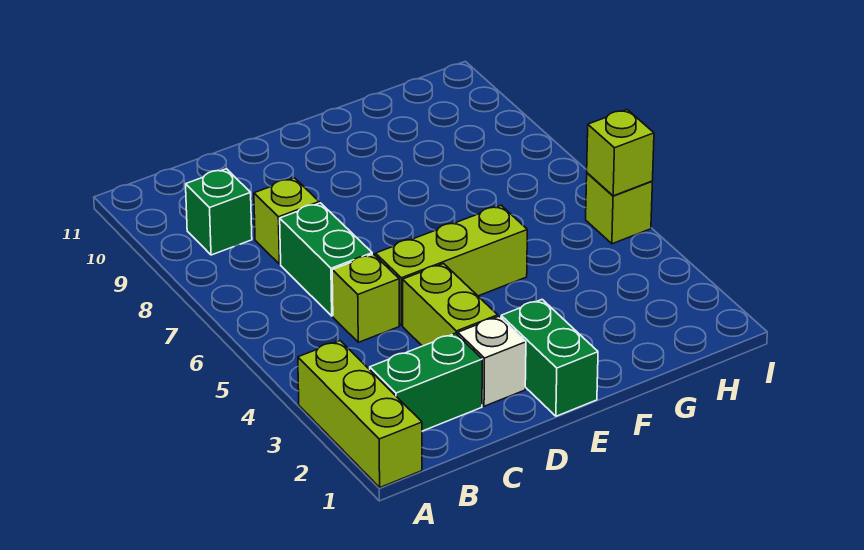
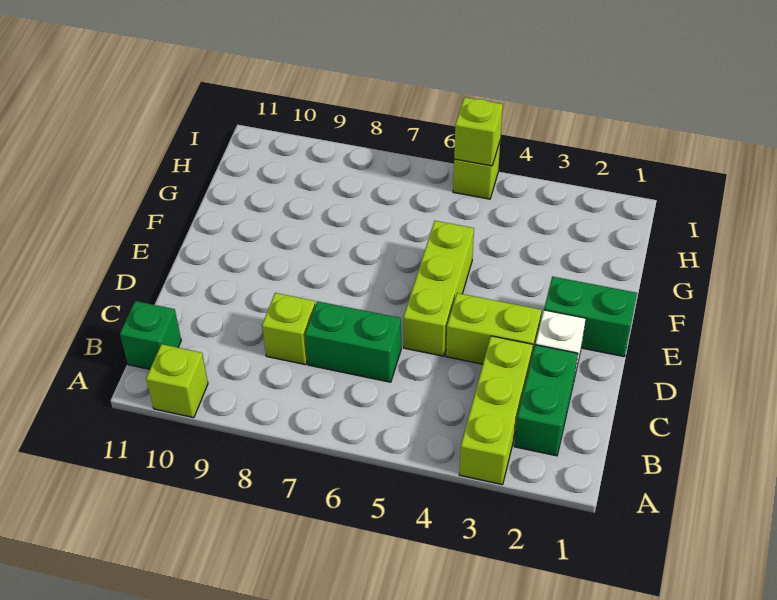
lime brick A1:A3 level 1 -> lime brick A3:C3 level 1
green brick B9 level 1 -> green brick B11 level 1
lime brick C5 level 1 -> lime brick A10 level 1

